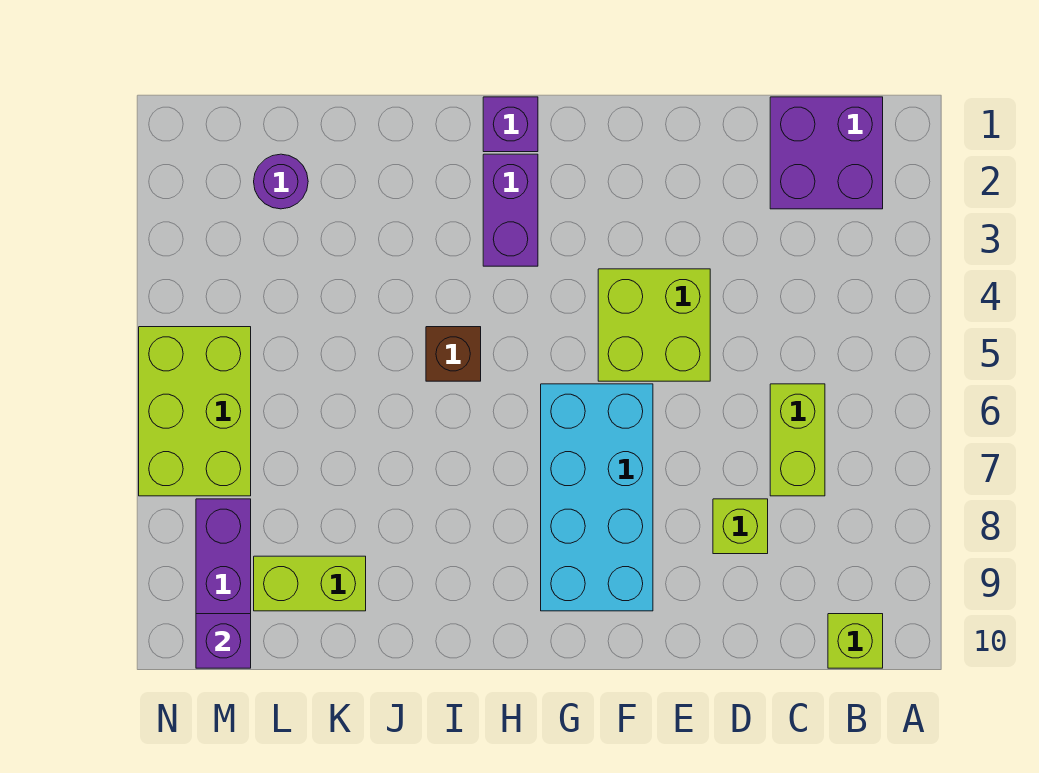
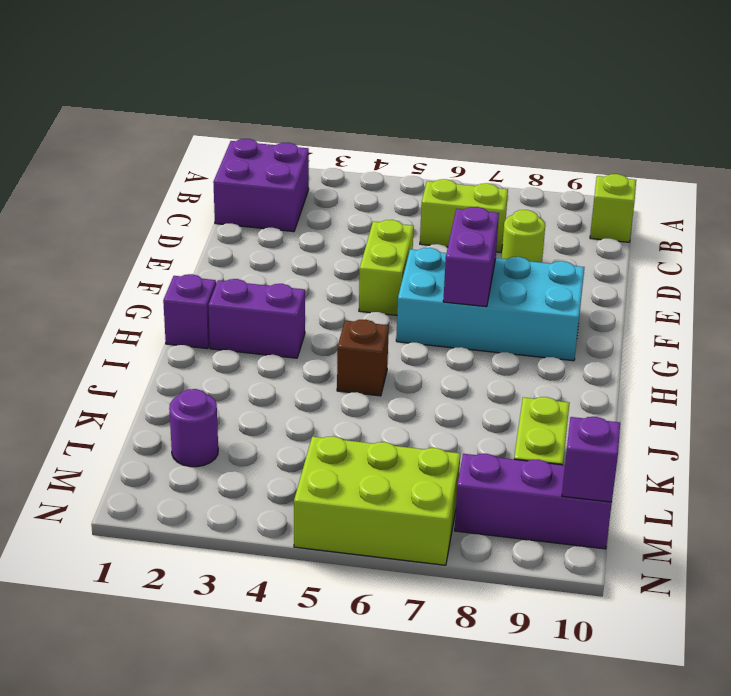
lime brick D8 level 1 -> lime round brick D8 level 1
lime brick E4:F5 level 1 -> lime brick E5:F5 level 1
none -> purple brick F7:G7 level 2

